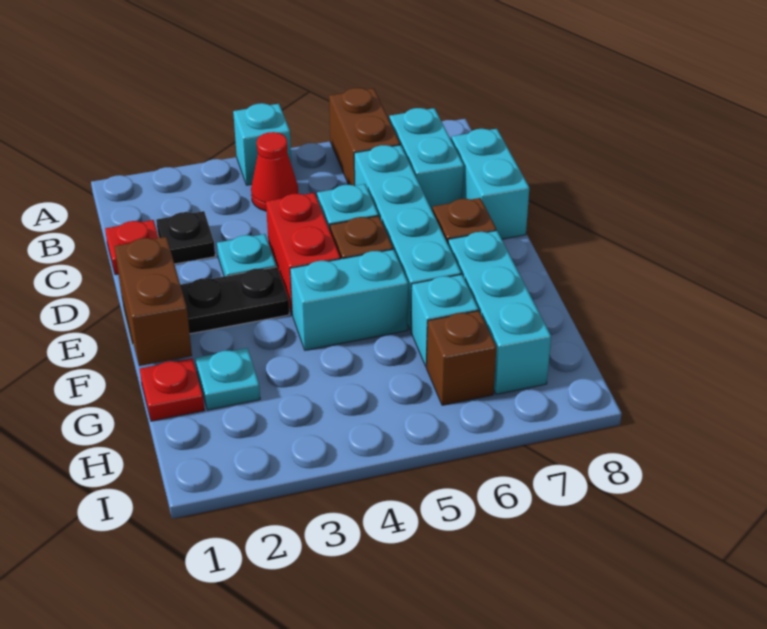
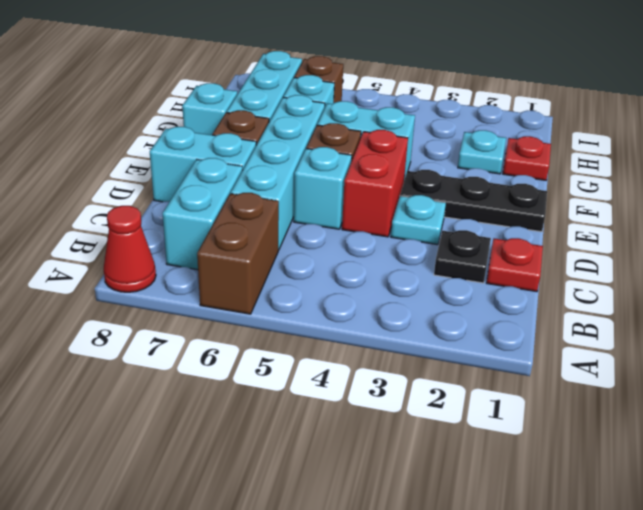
cyan brick A4 level 1 -> cyan brick F8 level 1
red cone B4 level 1 -> red cone A8 level 1
cyan brick C8:D8 level 1 -> cyan brick D7:D8 level 1
brown brick E1:F1 level 2 -> none

